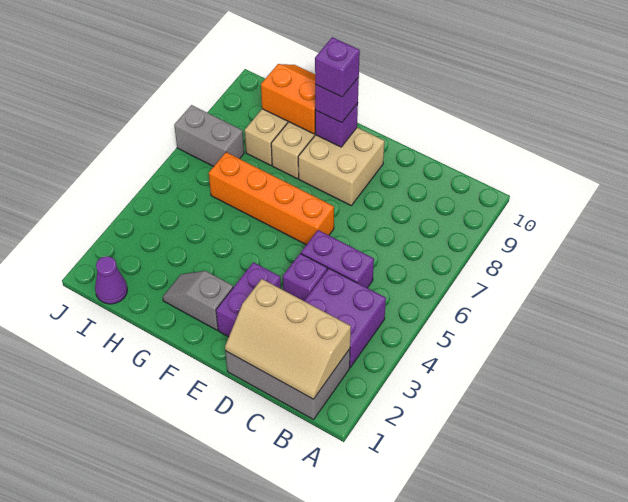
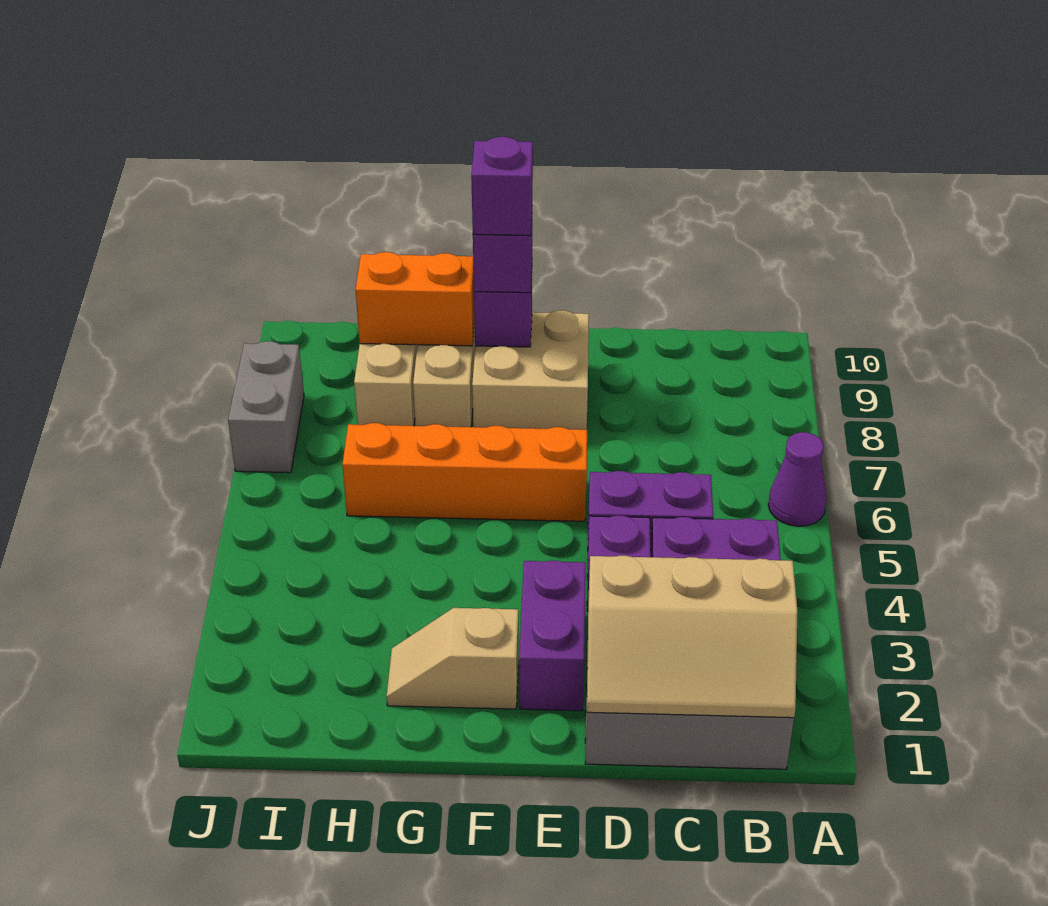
grey slope F2:G2 level 1 top F -> tan slope F2:G2 level 1 top F
purple cone I1 level 1 -> purple cone A6 level 1
grey brick I7:J7 level 1 -> grey brick J7:J8 level 1

